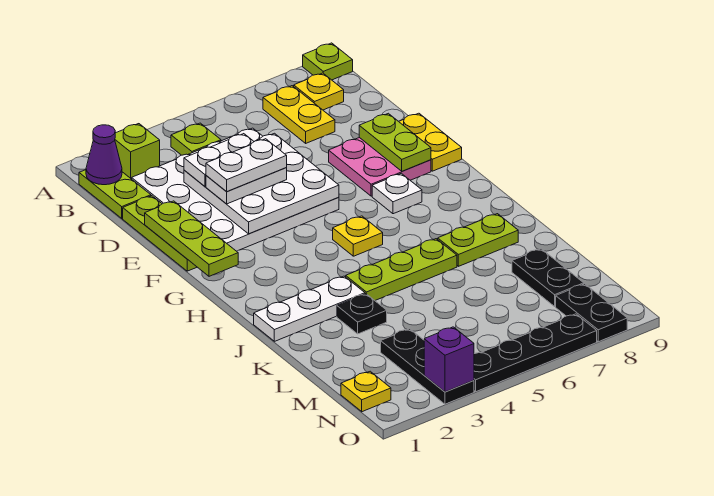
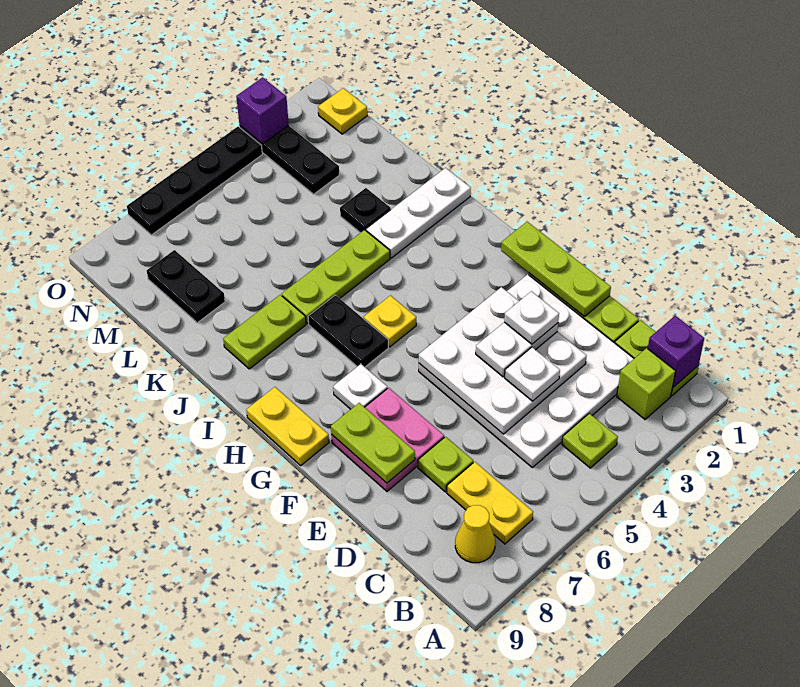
lime plate A9 level 1 -> lime plate D7 level 1
purple cone B1 level 2 -> purple brick B1 level 2
yellow plate B8 level 1 -> yellow cone B8 level 1
white plate D3:D4 level 3 -> white plate D4 level 3
white plate E3:E4 level 4 -> white plate E3 level 4
yellow plate E9:F9 level 1 -> yellow plate G9:H9 level 1
black plate N8:O8 level 1 -> black plate H6:I6 level 1

